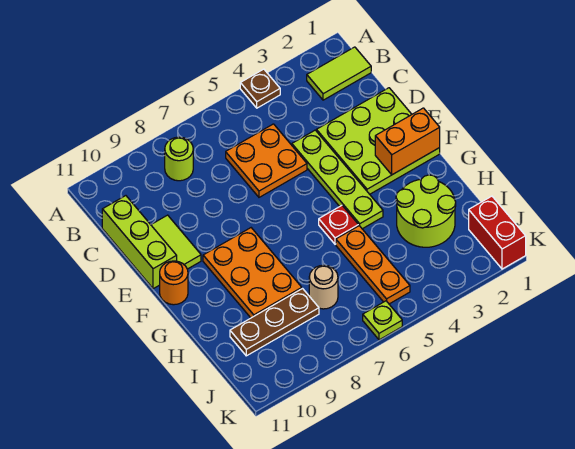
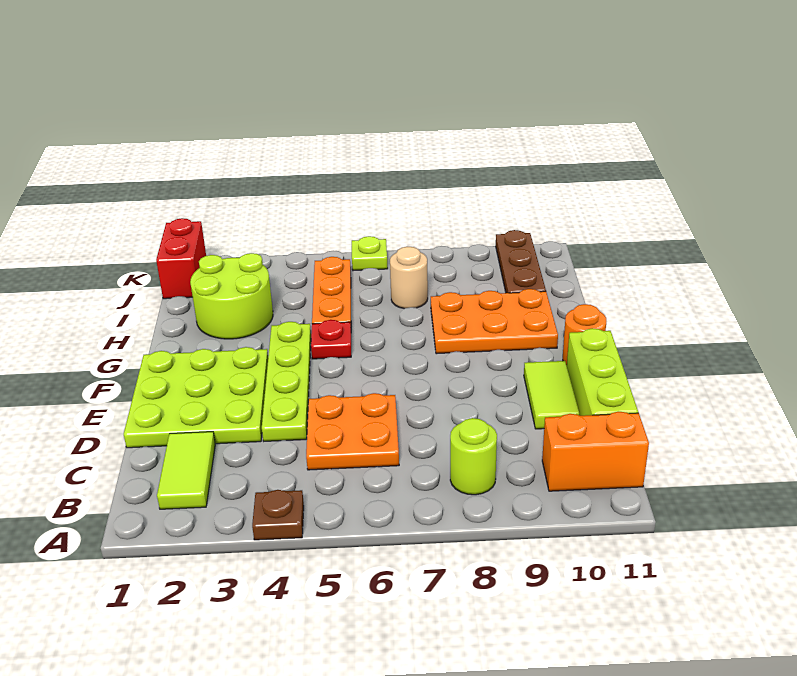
lime tile B1:B2 level 1 -> lime tile B2:C2 level 1
orange brick F1:F2 level 2 -> orange brick B10:B11 level 1
orange plate F8:H9 level 1 -> orange plate G8:H10 level 1
brown plate I8:I10 level 1 -> brown plate I10:K10 level 1

